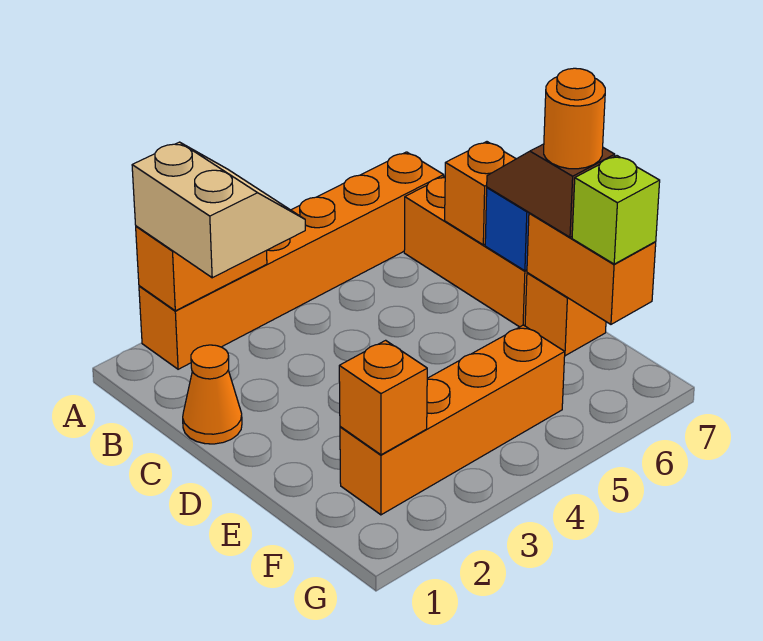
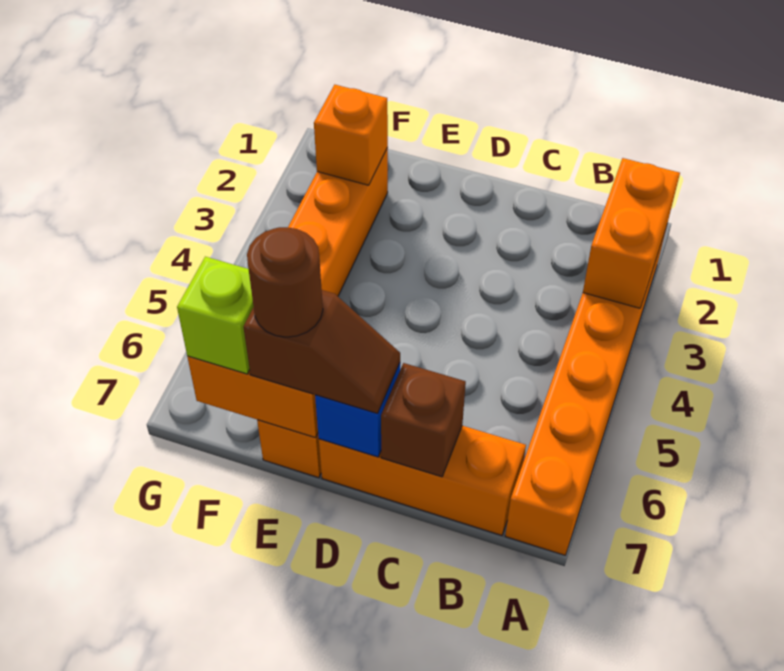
tan slope A2:B3 level 3 top 2 -> none
orange cone C1 level 1 -> none
orange brick C7 level 2 -> brown brick C7 level 2
orange round brick E7 level 4 -> brown round brick E7 level 4

